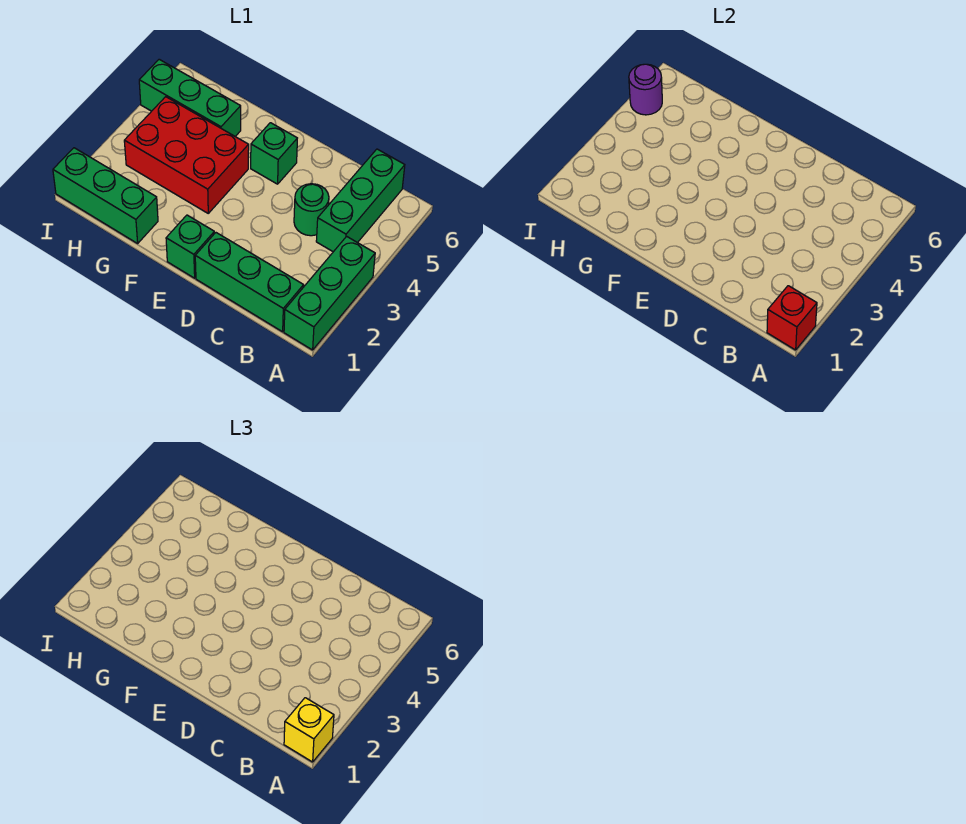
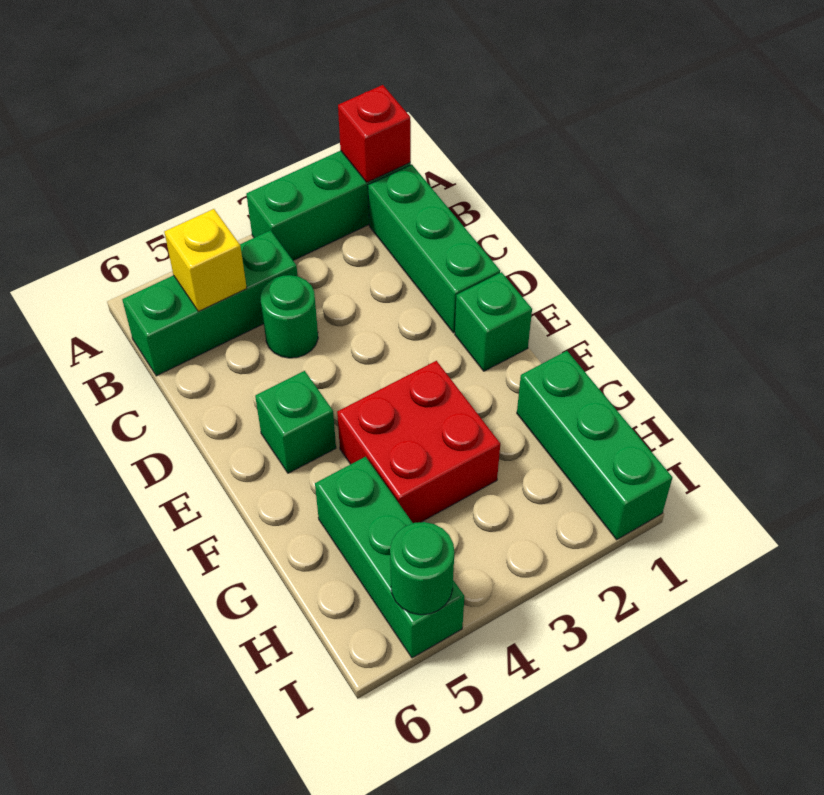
yellow brick A1 level 3 -> yellow brick B5 level 2
red brick F3:H4 level 1 -> red brick F3:G4 level 1
purple round brick I5 level 2 -> green round brick I5 level 2

